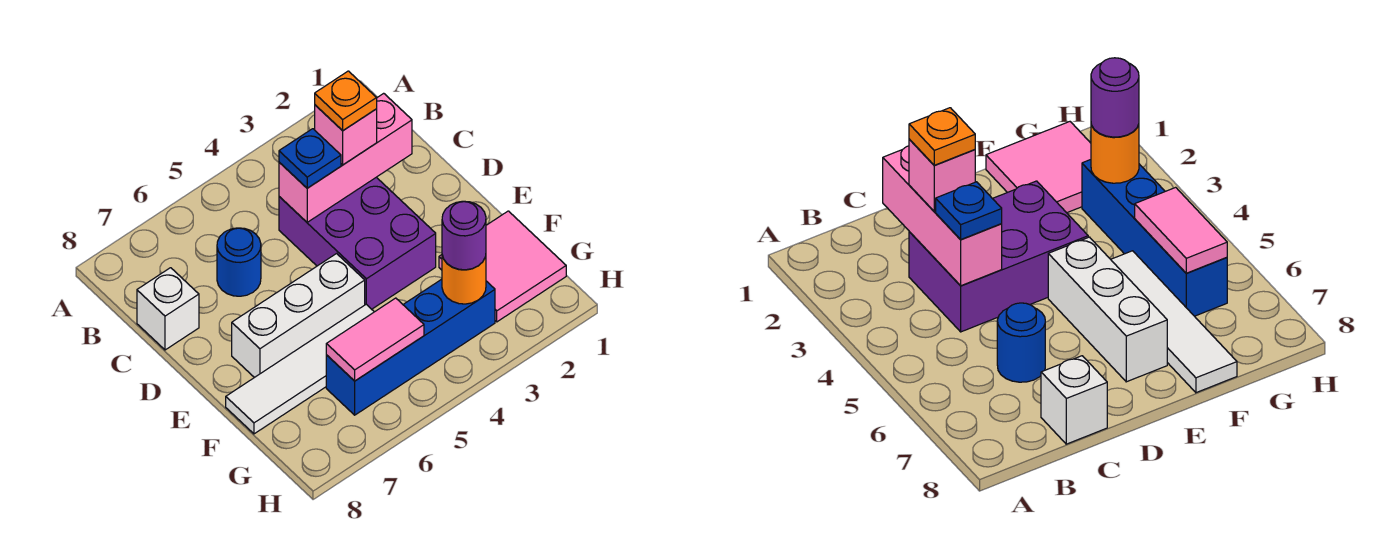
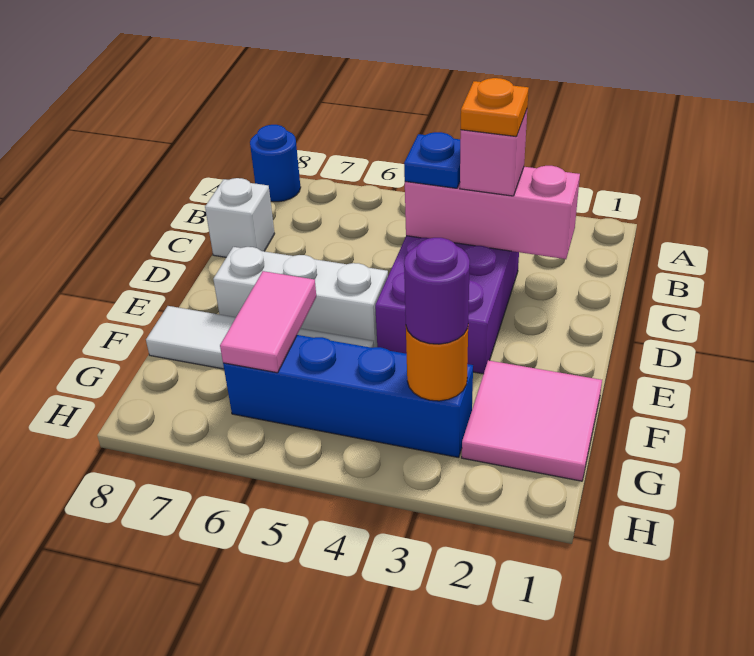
blue round brick C6 level 1 -> blue round brick A8 level 1
pink tile G5:G6 level 2 -> pink tile F6:G6 level 2

